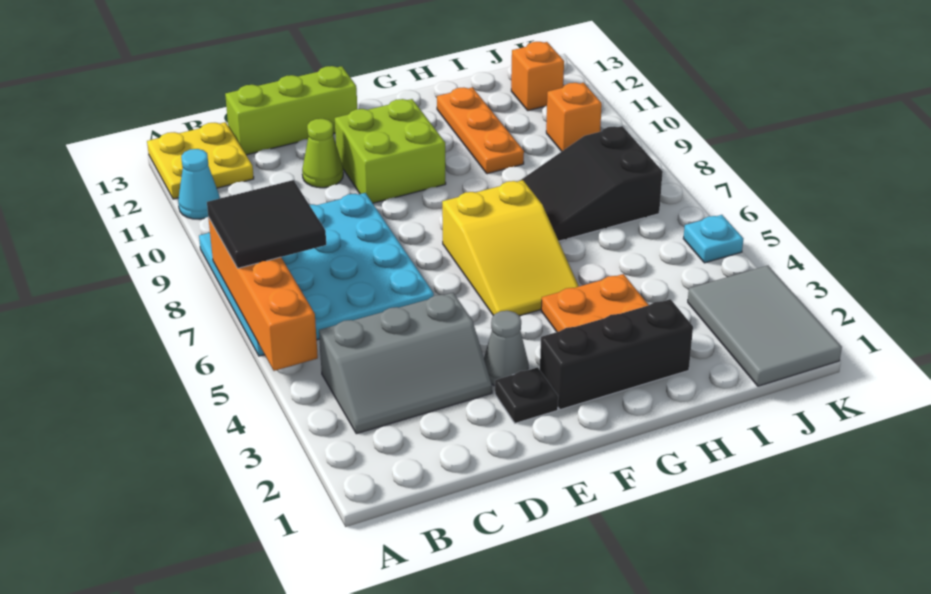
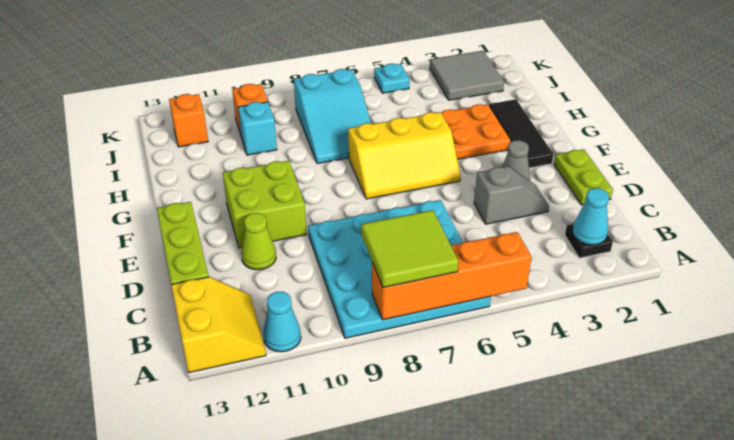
black tile A7:B8 level 3 -> lime tile A7:B8 level 3
yellow plate A12:B13 level 1 -> yellow slope A12:B13 level 1 top 13
none -> cyan cone B2 level 2
grey slope B3:D4 level 1 top 4 -> grey slope D3:D4 level 1 top 4
none -> lime plate D1:E1 level 1
black plate E2 level 1 -> black plate B2 level 1
black brick F2:H2 level 1 -> black tile F2:H2 level 1
yellow slope F5:G7 level 1 top 7 -> yellow slope F5:G7 level 1 top G
black slope H7:J8 level 1 top J -> cyan slope H7:J8 level 1 top J
orange plate H10:H12 level 1 -> none
none -> cyan brick I10 level 1
grey tile J1:K3 level 1 -> grey tile J2:K3 level 1

